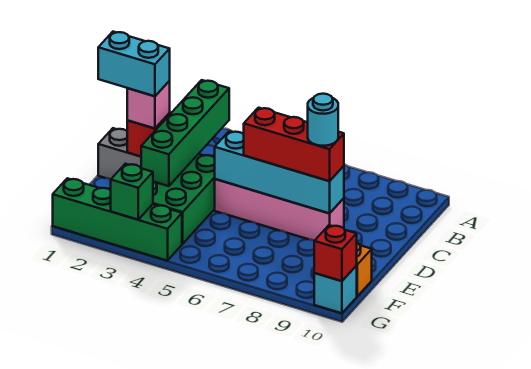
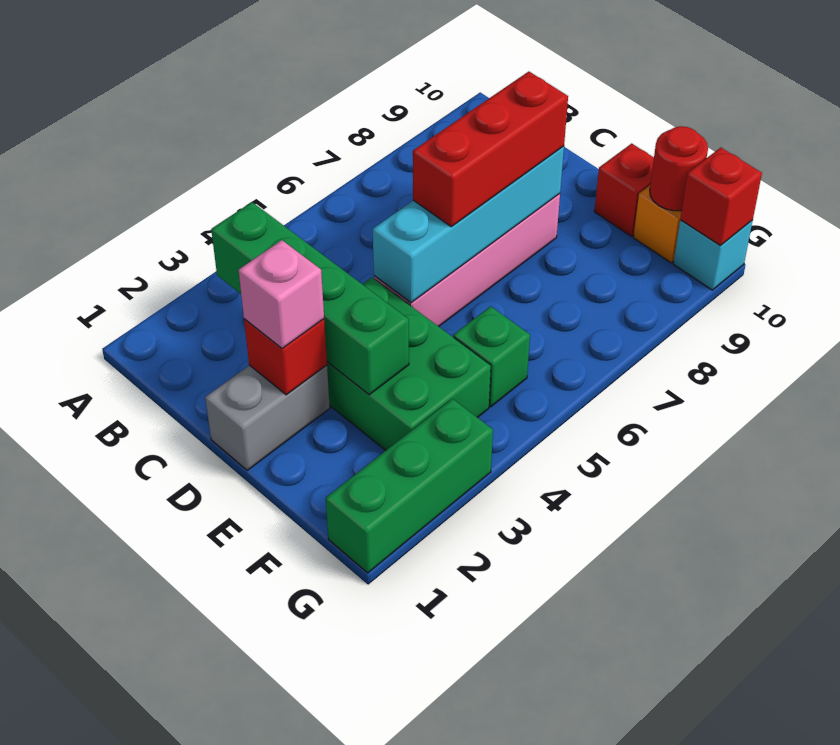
cyan brick D1:D2 level 4 -> none
cyan round brick D8 level 4 -> none
none -> red brick E10 level 1
none -> red round brick F10 level 2
green brick G1:G4 level 1 -> green brick G1:G3 level 1
green brick G3 level 2 -> green brick F5 level 1

